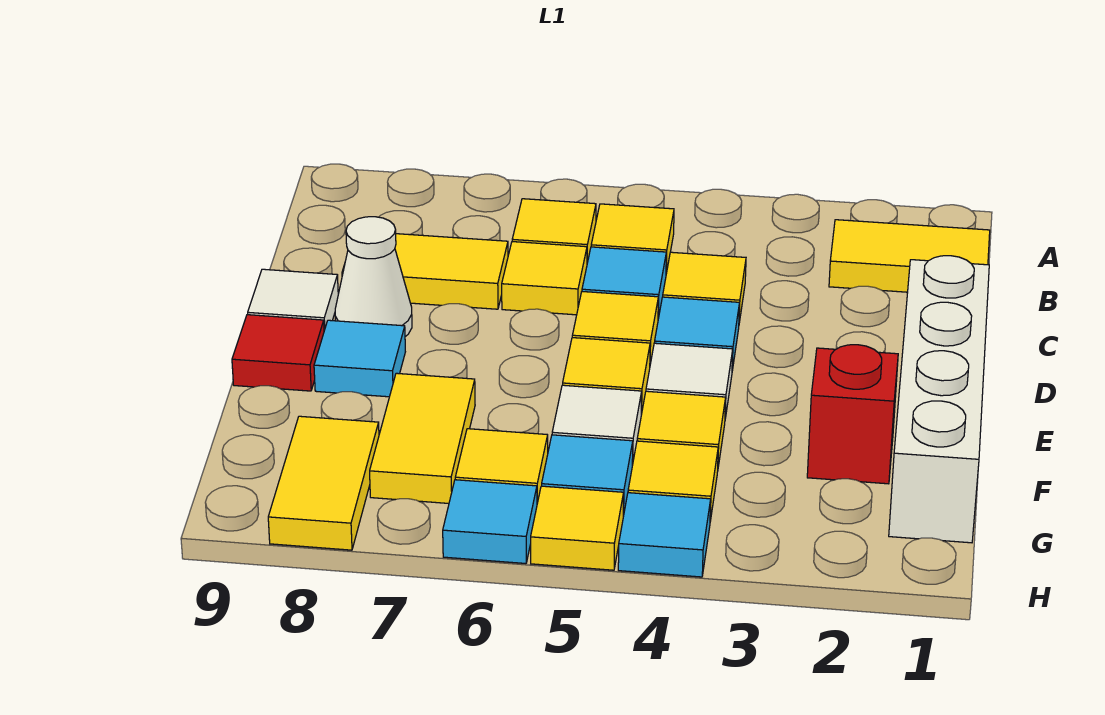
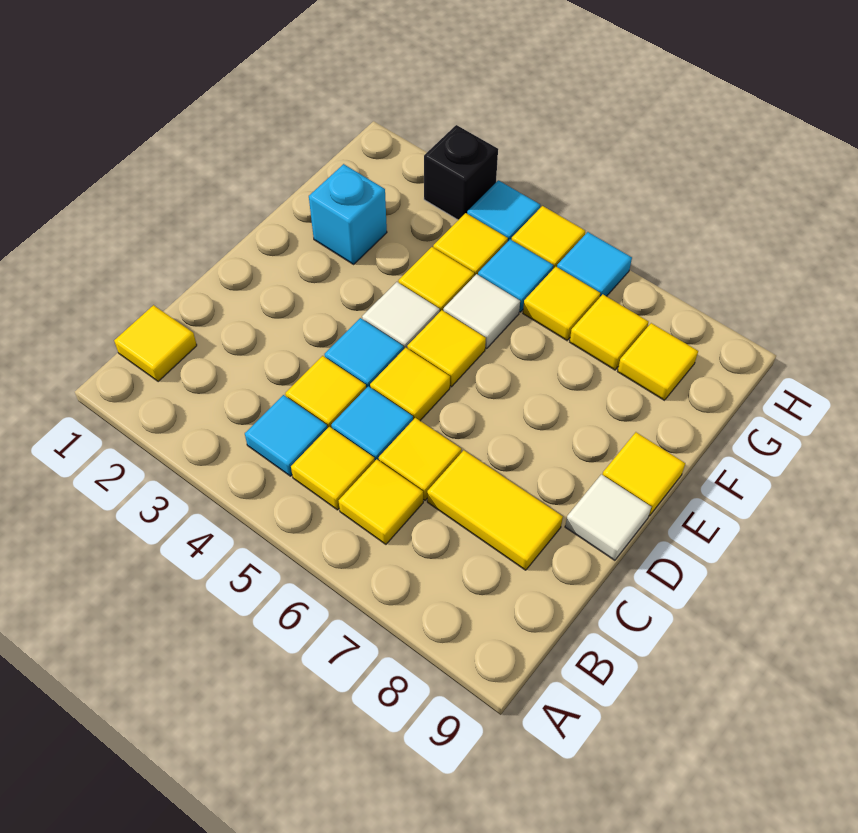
yellow tile B1:B2 level 1 -> yellow tile B1 level 1
white brick D1:G1 level 1 -> none
white cone D8 level 1 -> none
cyan tile E8 level 1 -> cyan tile B4 level 1
red tile E9 level 1 -> yellow tile E9 level 1
red brick F2 level 1 -> cyan brick F2 level 1
yellow tile F7:G7 level 1 -> yellow tile G7 level 1
yellow tile G8:H8 level 1 -> yellow tile G8 level 1
none -> black brick H3 level 1

